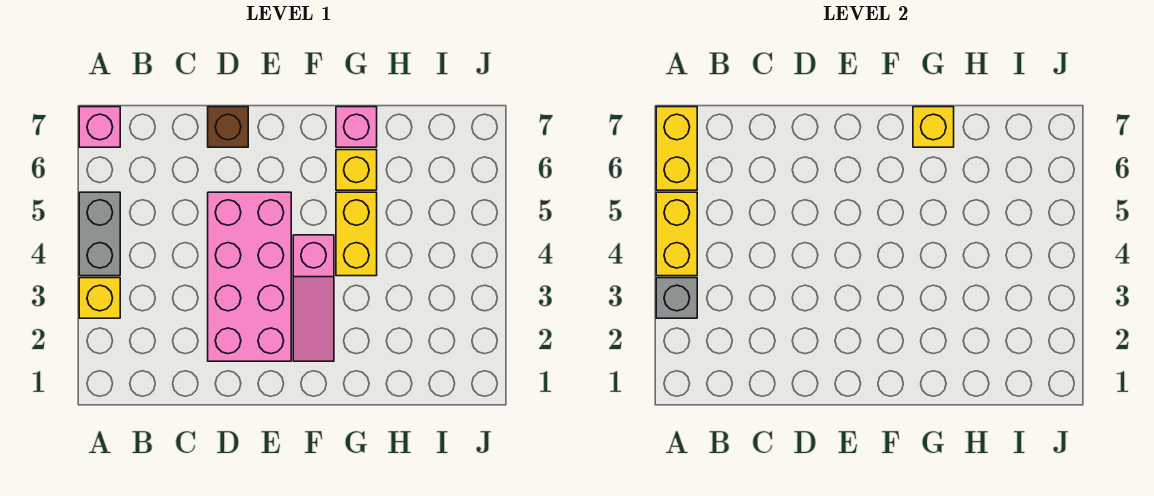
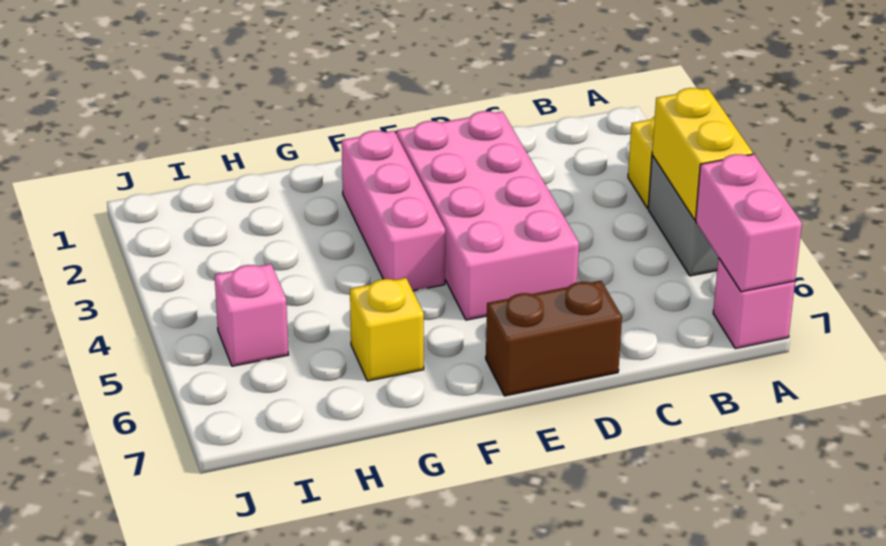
grey brick A3 level 2 -> none
yellow brick A6:A7 level 2 -> pink brick A6:A7 level 2
brown brick D7 level 1 -> brown brick D7:E7 level 1
pink slope F2:F4 level 1 top 4 -> pink brick F2:F4 level 1
yellow brick G4:G5 level 1 -> none
pink brick G7 level 1 -> pink brick I5 level 1
yellow brick G7 level 2 -> none

